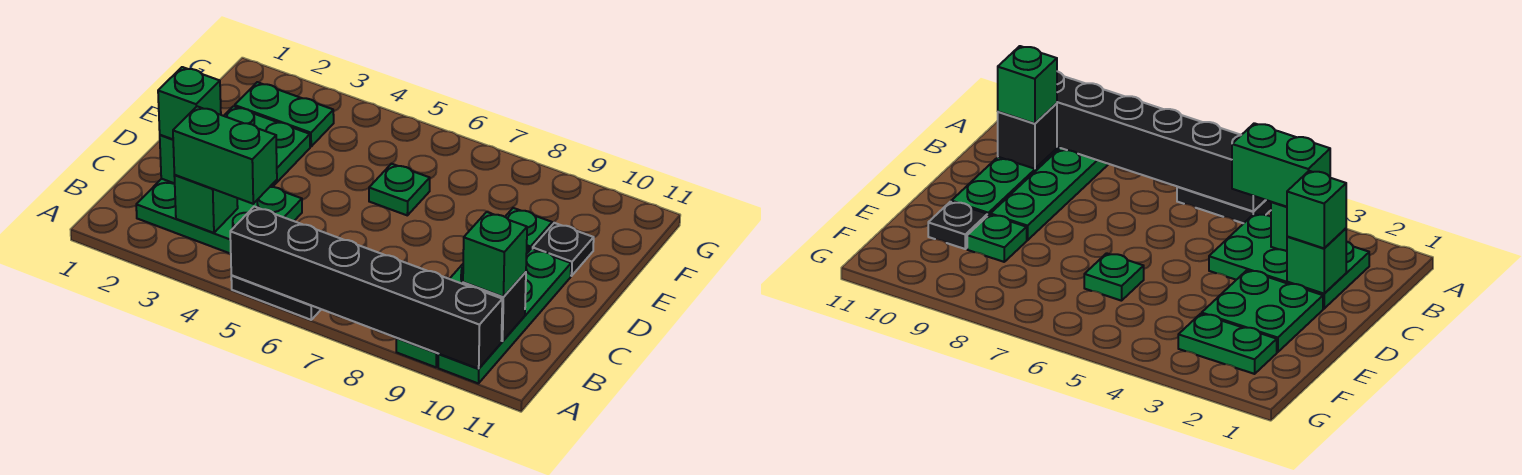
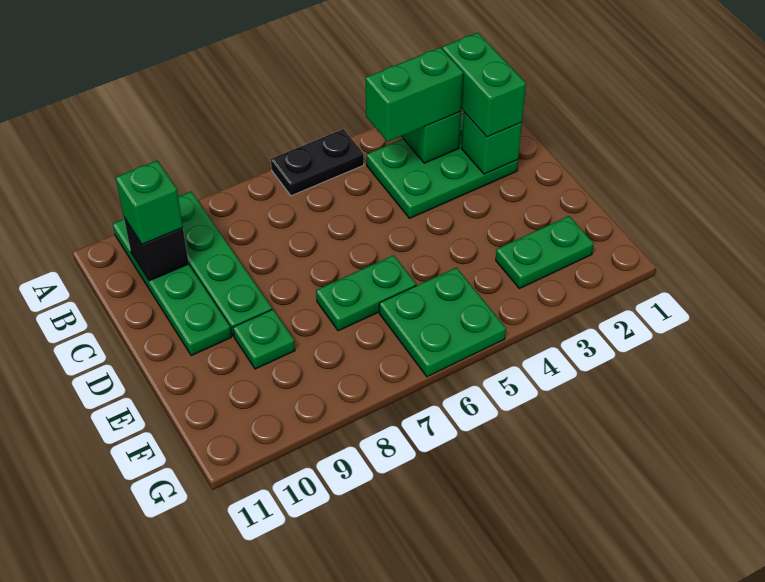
black brick A5:A10 level 2 -> none
green brick C2 level 3 -> green brick B2:C2 level 3
green plate D2:E3 level 1 -> green plate F5:G6 level 1
green plate E6 level 1 -> green plate E6:E7 level 1
black plate E10 level 1 -> none

